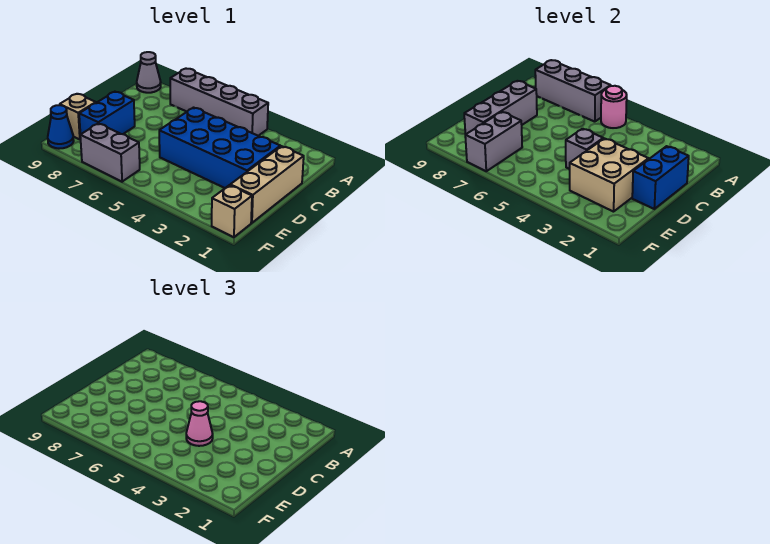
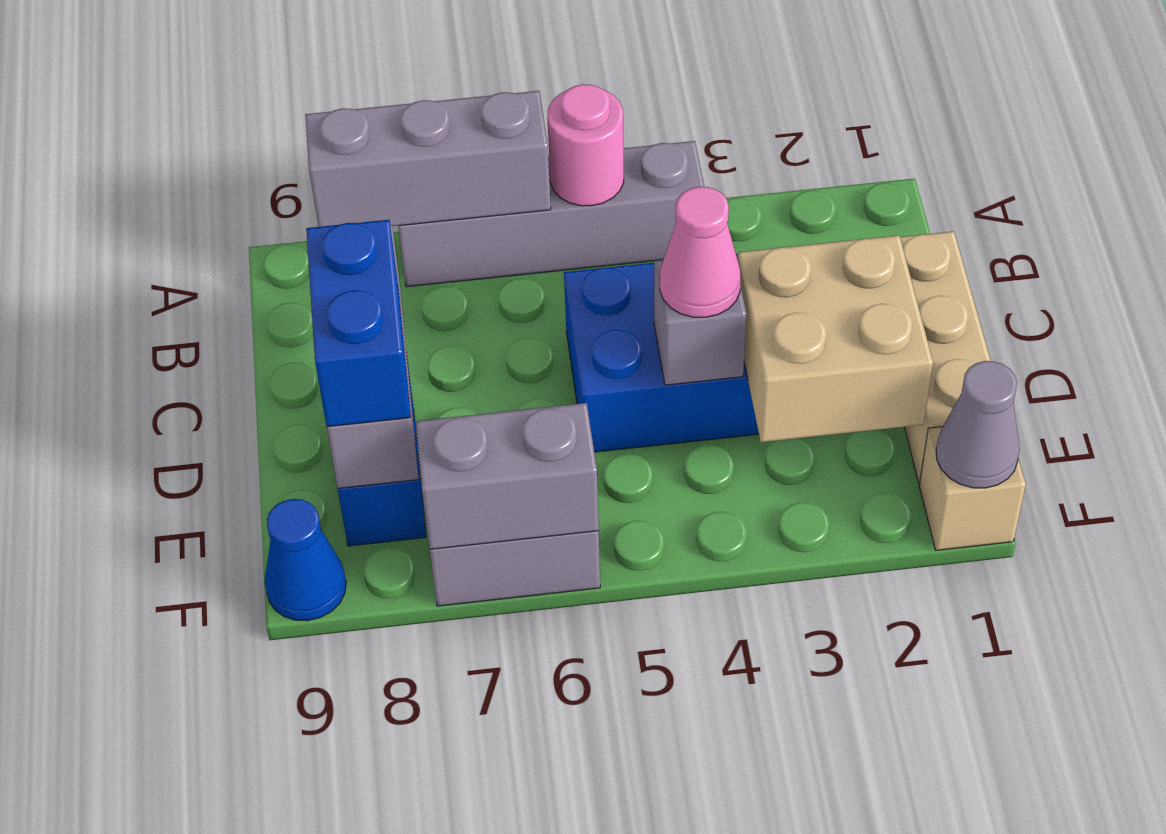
grey cone A9 level 1 -> grey cone F1 level 2
blue brick C1:D1 level 2 -> blue brick D8:E8 level 3
grey brick E7:F7 level 2 -> grey brick F6:F7 level 2
tan brick E9 level 1 -> none

